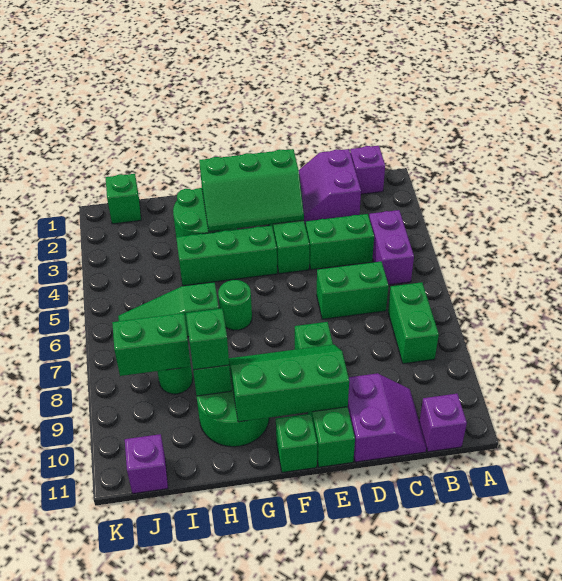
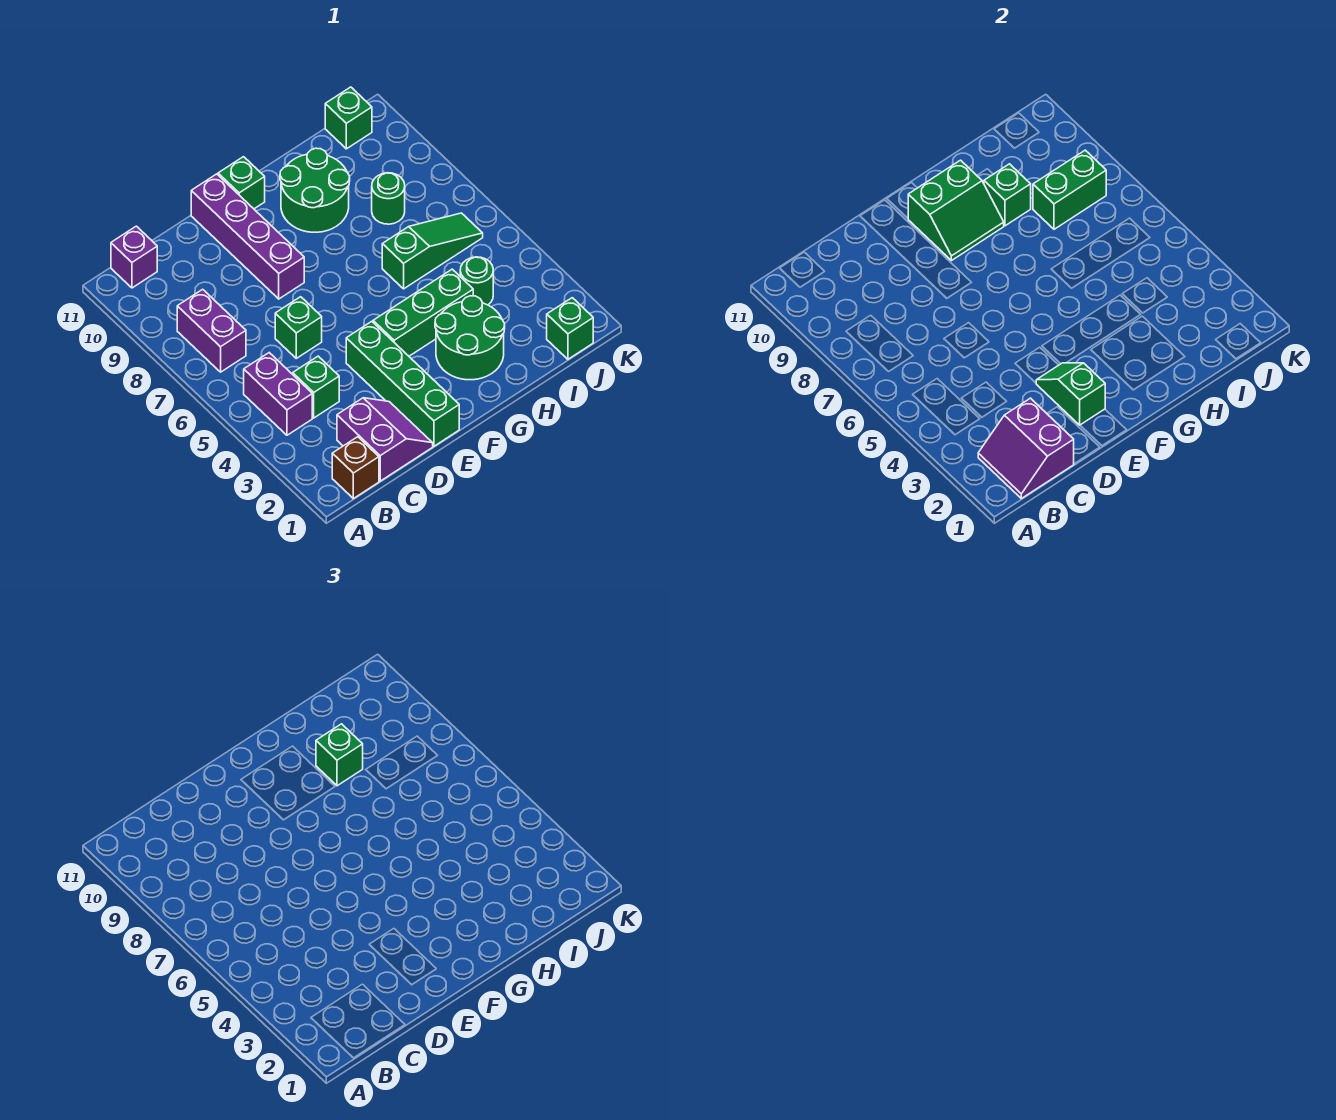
purple brick B1 level 1 -> brown brick B1 level 1
green brick B7:B8 level 1 -> purple brick B7:B8 level 1
green brick C4:D4 level 1 -> green brick C4 level 1
green brick C6:D6 level 1 -> green brick D6 level 1
purple slope C10:D11 level 1 top D -> purple slope B1:C2 level 2 top C
green slope E2:G3 level 2 top 2 -> green slope E2:E3 level 2 top 2
green brick E8:E11 level 1 -> purple brick E8:E11 level 1
green slope E9:G10 level 2 top 10 -> green slope F9:G10 level 2 top 10
green round brick G6 level 1 -> green round brick I4 level 1
purple brick J11 level 1 -> green brick J11 level 1

